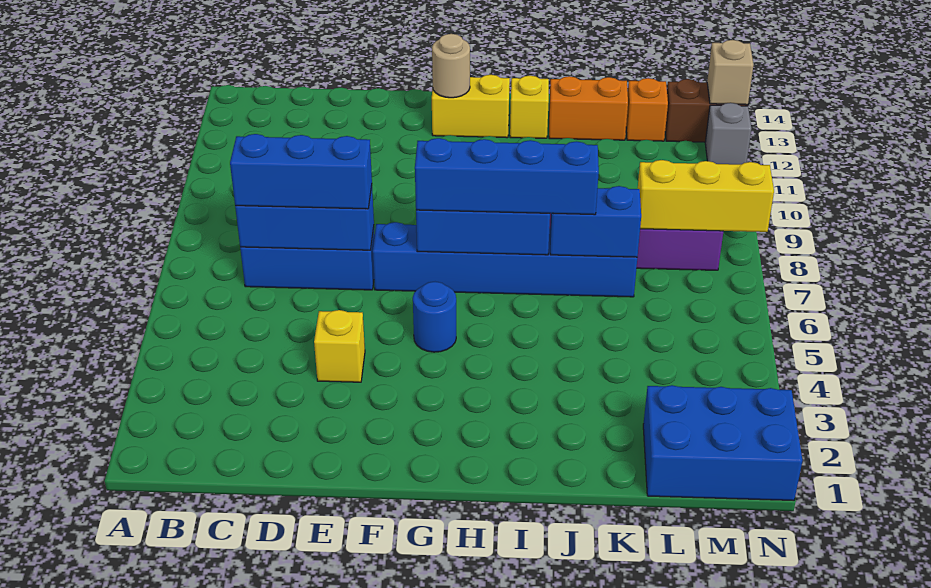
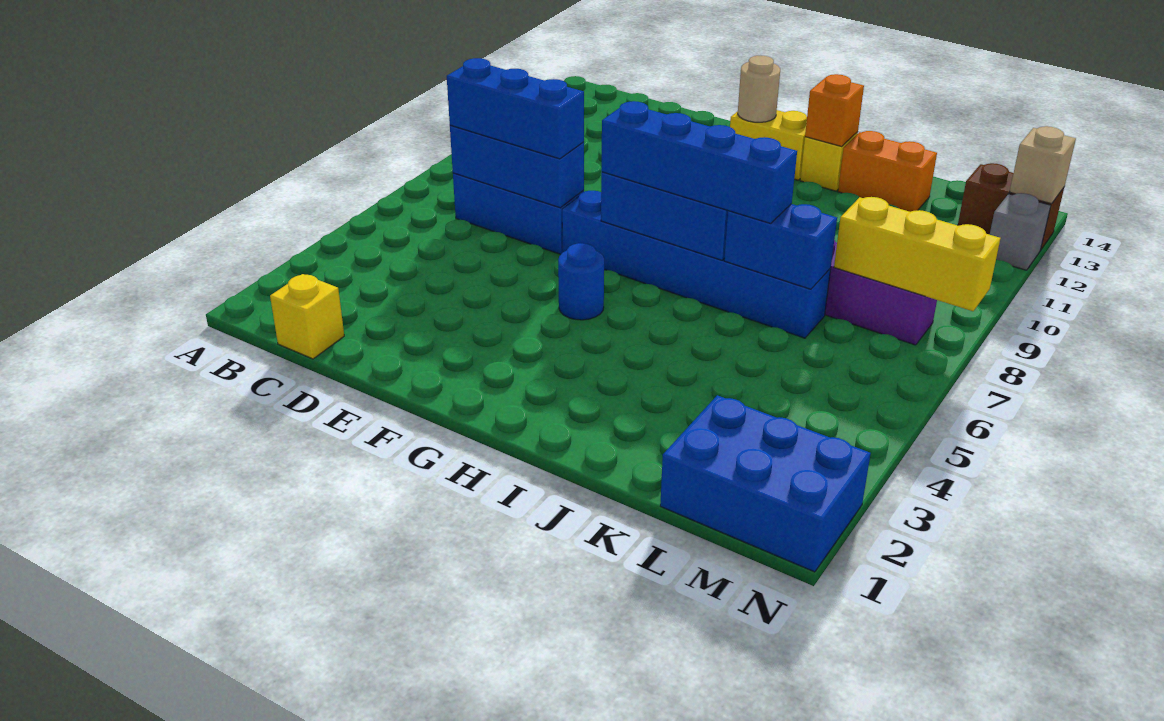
yellow brick E4 level 1 -> yellow brick C1 level 1
orange brick L13 level 1 -> orange brick I13 level 2

